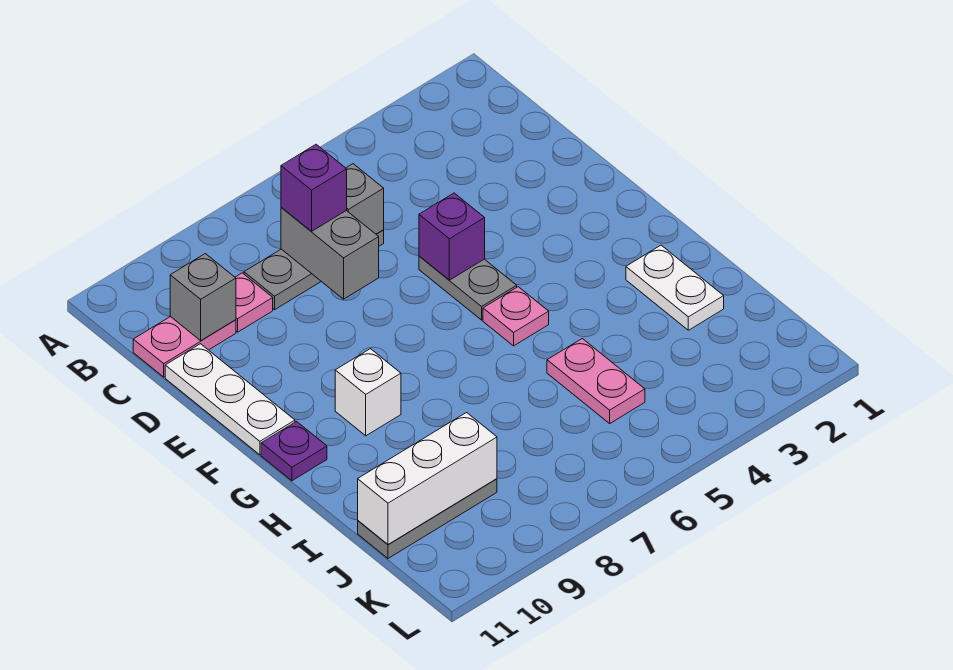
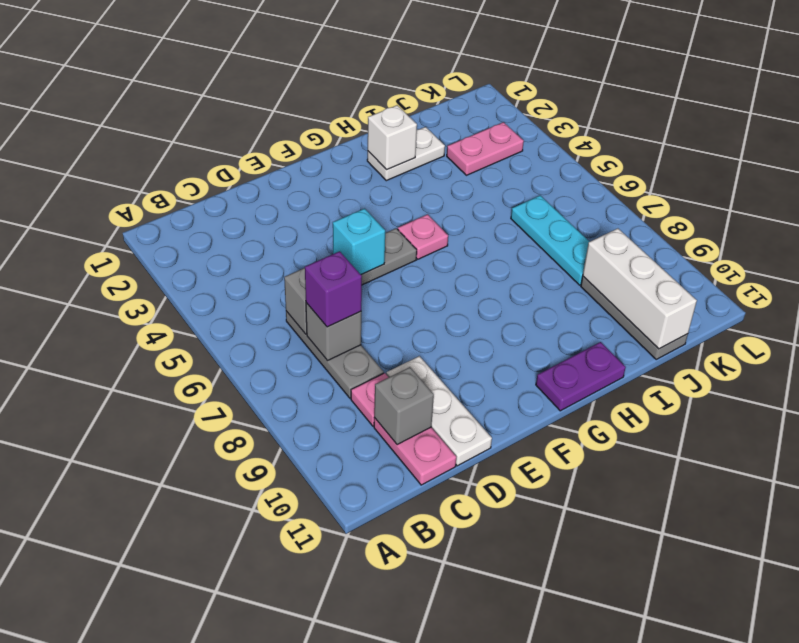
grey brick C7:D7 level 2 -> grey brick C7 level 2
white plate D11:F11 level 1 -> white plate D9:D11 level 1
purple brick E5 level 2 -> cyan brick E5 level 2
white brick G9 level 1 -> white brick H2 level 2
purple plate G11 level 1 -> purple plate G11:H11 level 1
pink plate I5:J5 level 1 -> pink plate J3:K3 level 1
none -> cyan plate J6:J8 level 1

